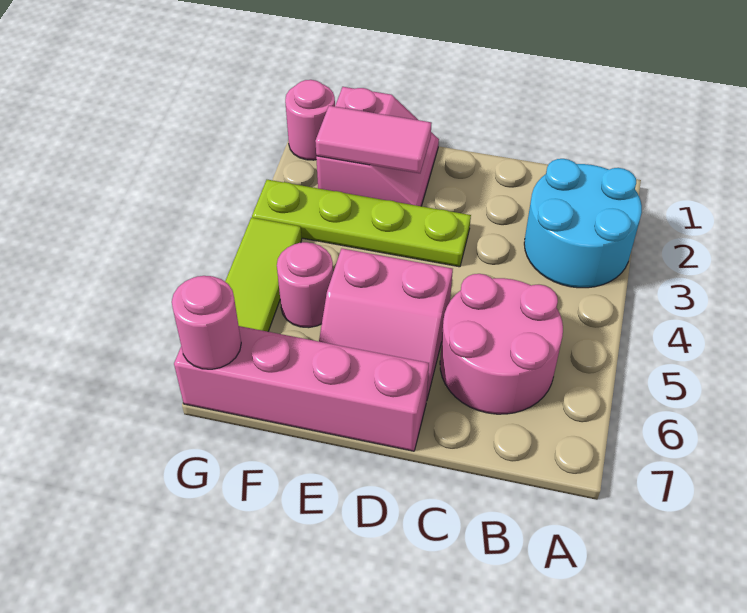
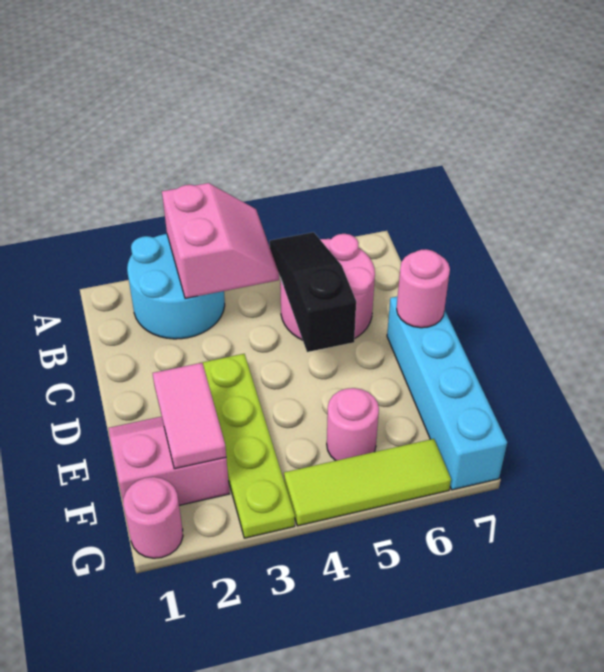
none -> black slope B5:D5 level 2 top D
pink slope D5:E6 level 1 top 5 -> pink slope A3:B4 level 2 top 3
pink brick D7:G7 level 1 -> cyan brick D7:G7 level 1
pink round brick G7 level 2 -> pink round brick D7 level 2

